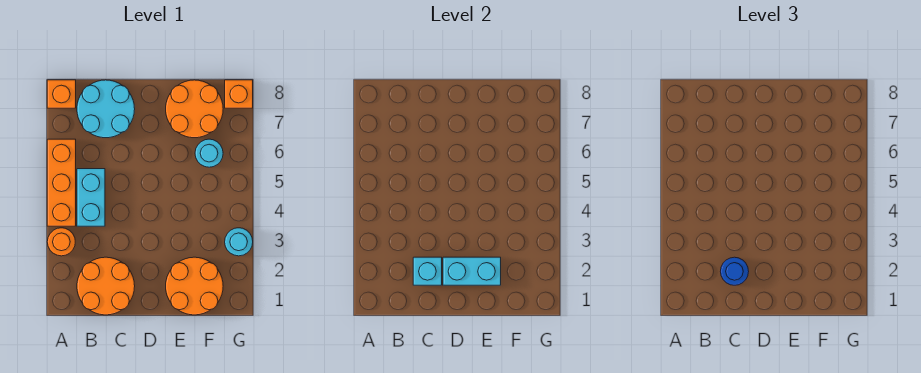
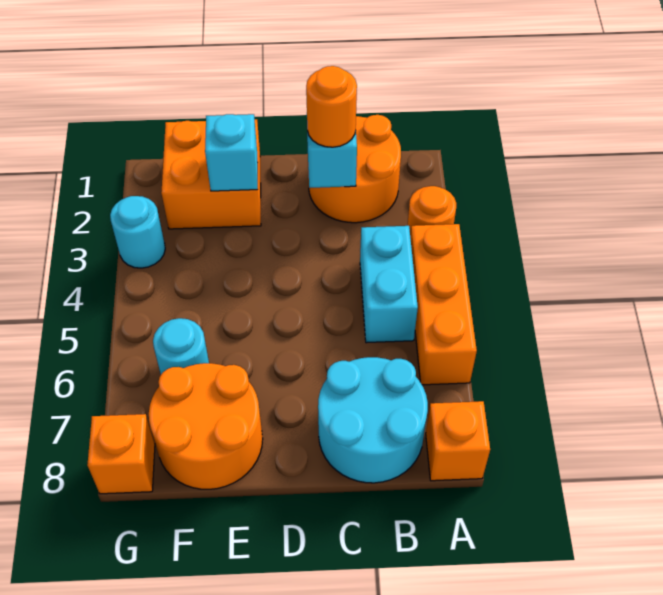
blue round brick C2 level 3 -> orange round brick C2 level 3
cyan brick D2:E2 level 2 -> cyan brick E2 level 2
orange round brick E1:F2 level 1 -> orange brick E1:F2 level 1

